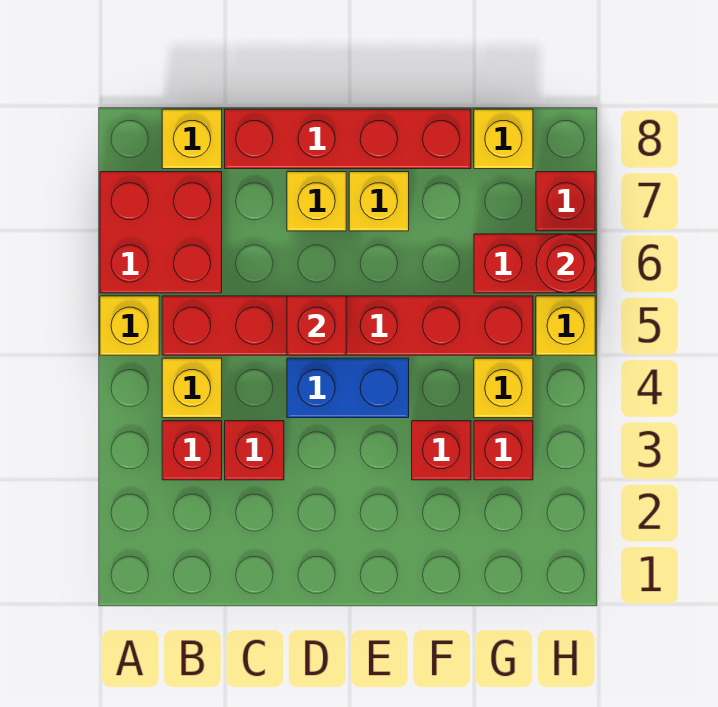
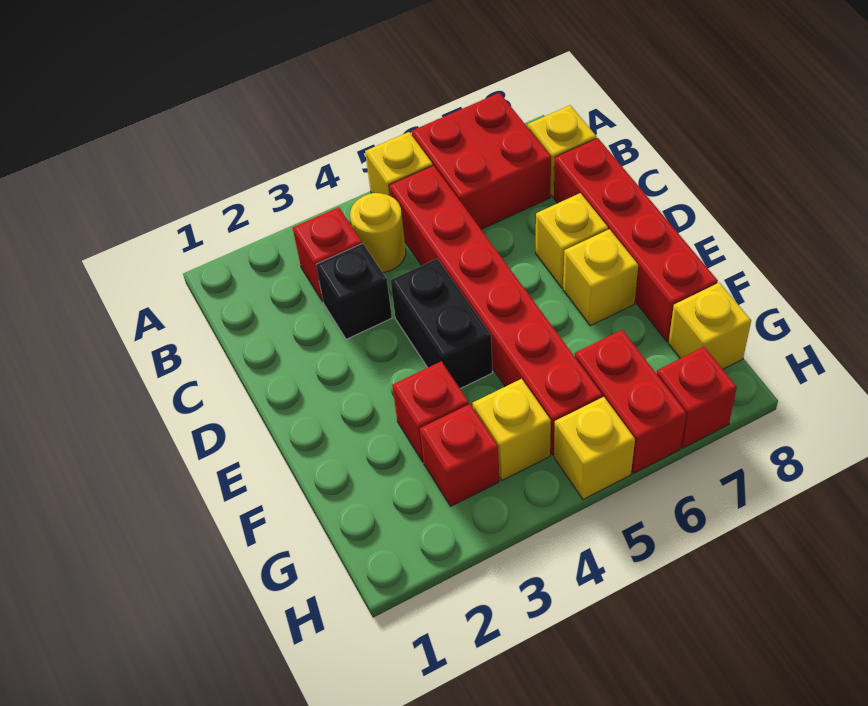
yellow brick B4 level 1 -> yellow round brick B4 level 1
red brick C3 level 1 -> black brick C3 level 1
blue brick D4:E4 level 1 -> black brick D4:E4 level 1
red brick D5 level 2 -> none
red round brick H6 level 2 -> none

